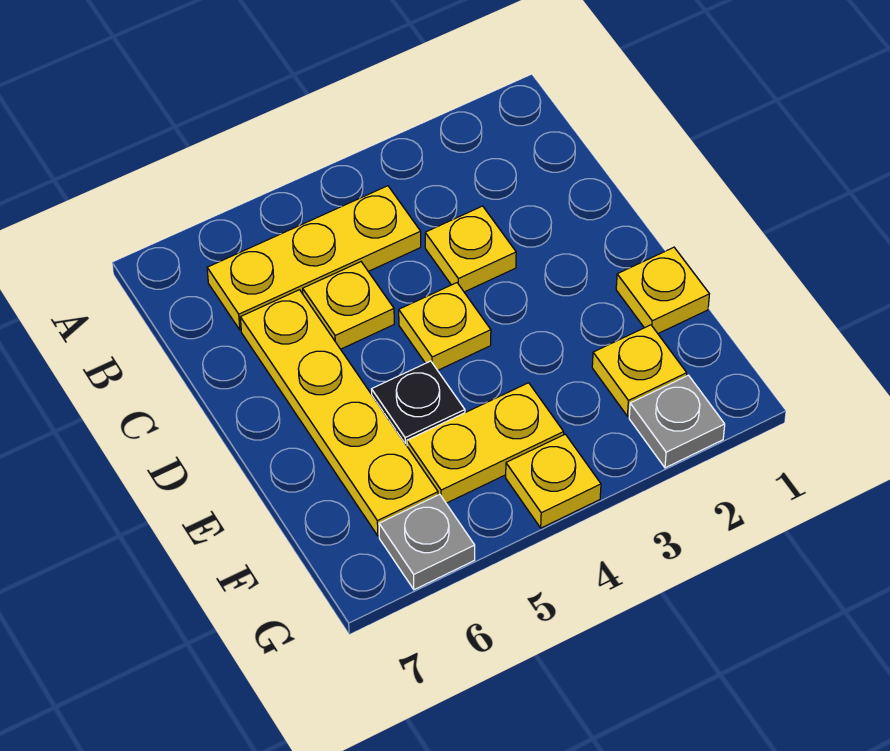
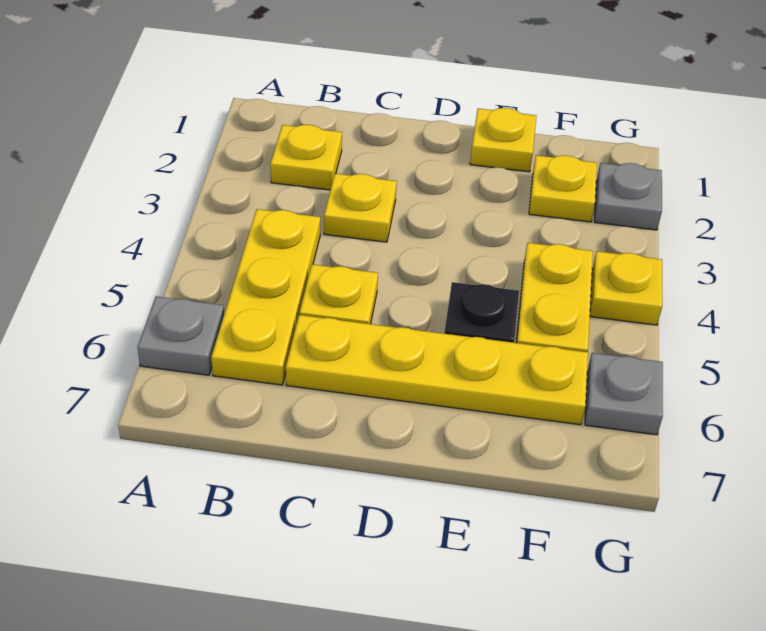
none -> grey plate A6 level 1
yellow plate D4 level 1 -> yellow plate B2 level 1

